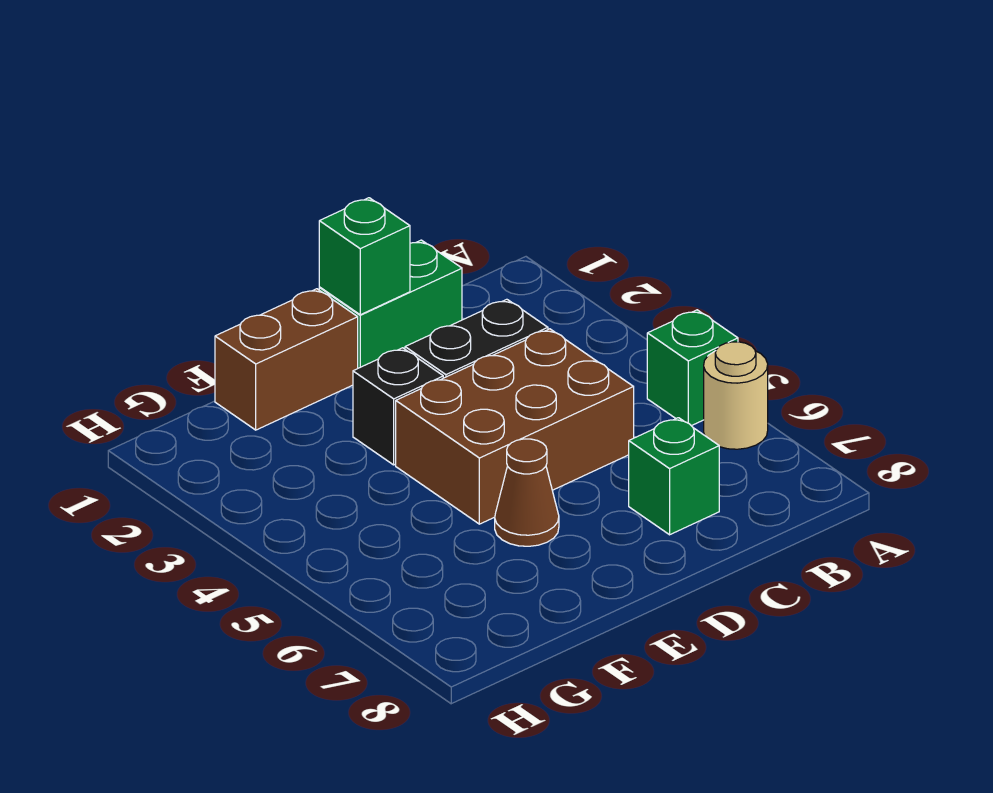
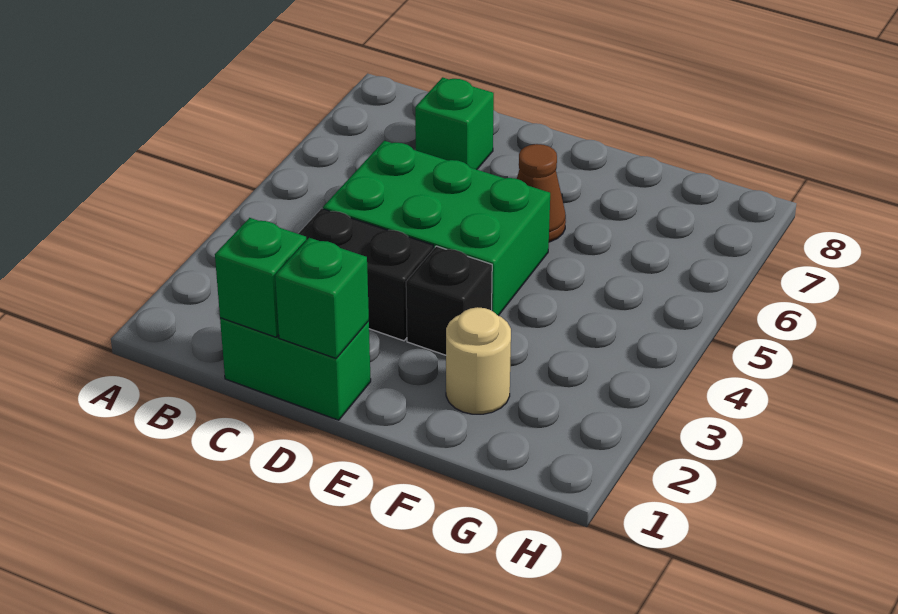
green brick A5 level 1 -> green brick C1 level 2
tan round brick A6 level 1 -> tan round brick F2 level 1
brown brick C4:E5 level 1 -> green brick C4:E5 level 1
brown brick E1:F1 level 1 -> none

